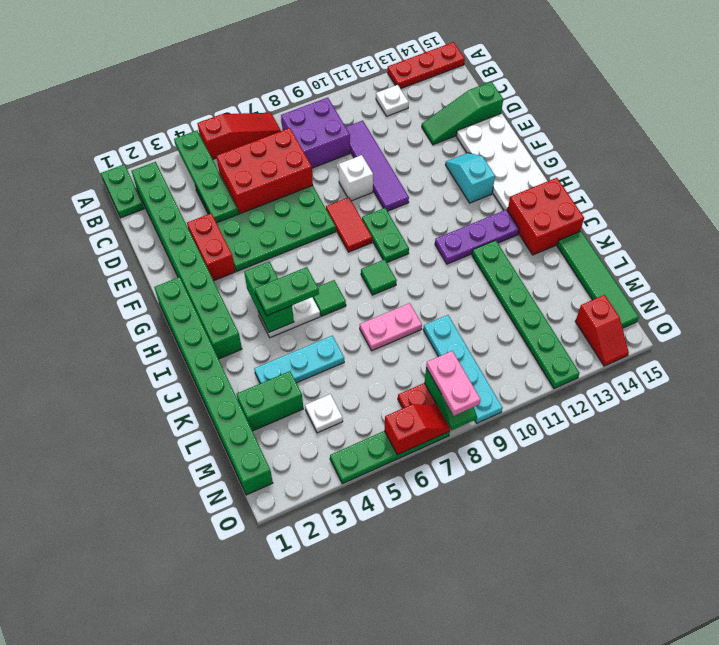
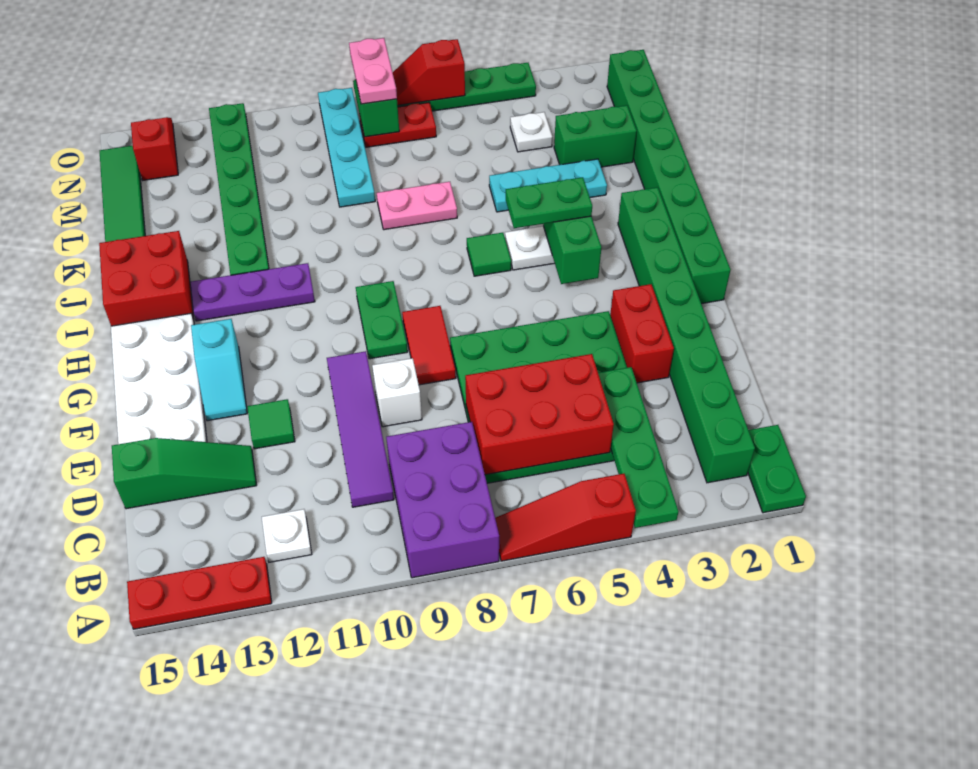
purple brick B8:C9 level 1 -> purple brick A8:C9 level 1
green tile I8 level 1 -> green tile E12 level 1

